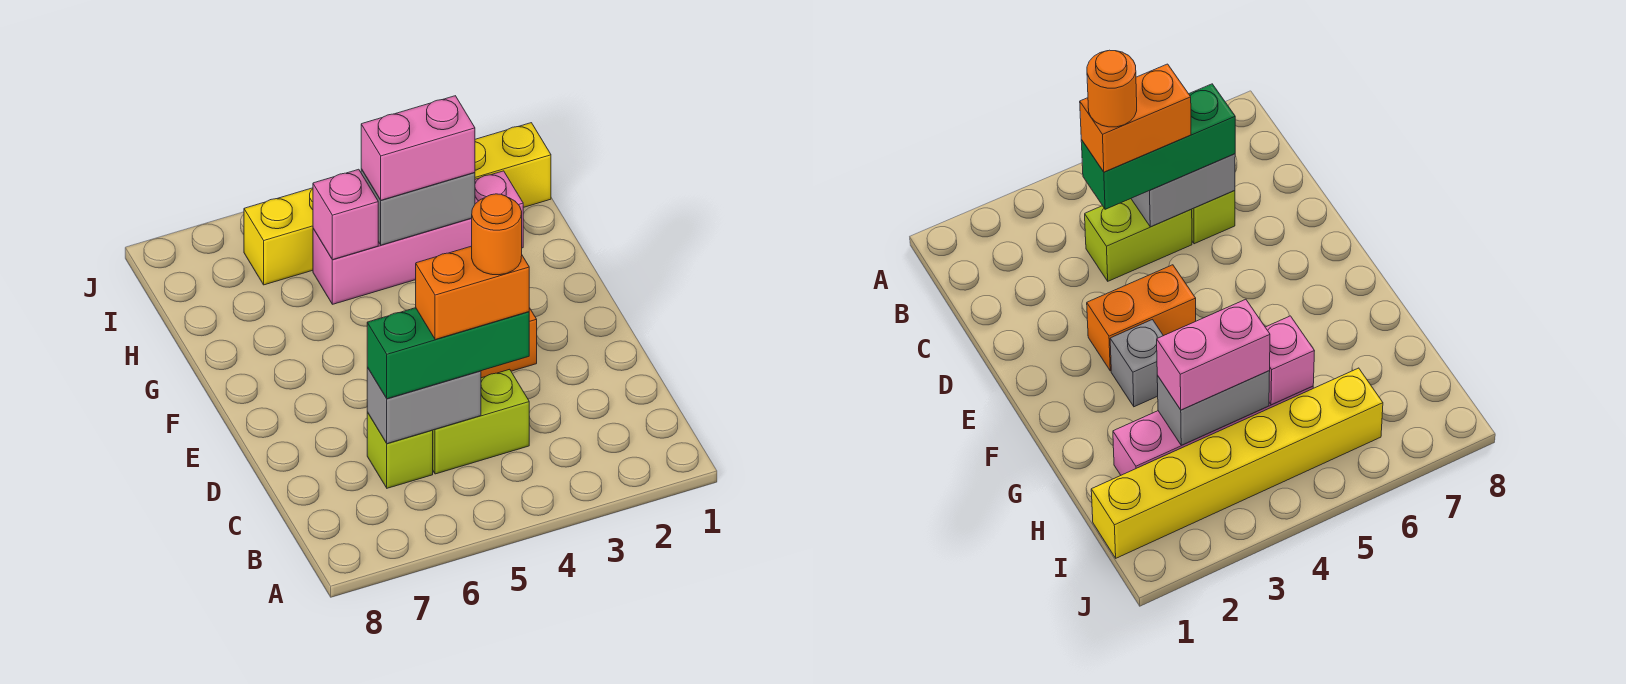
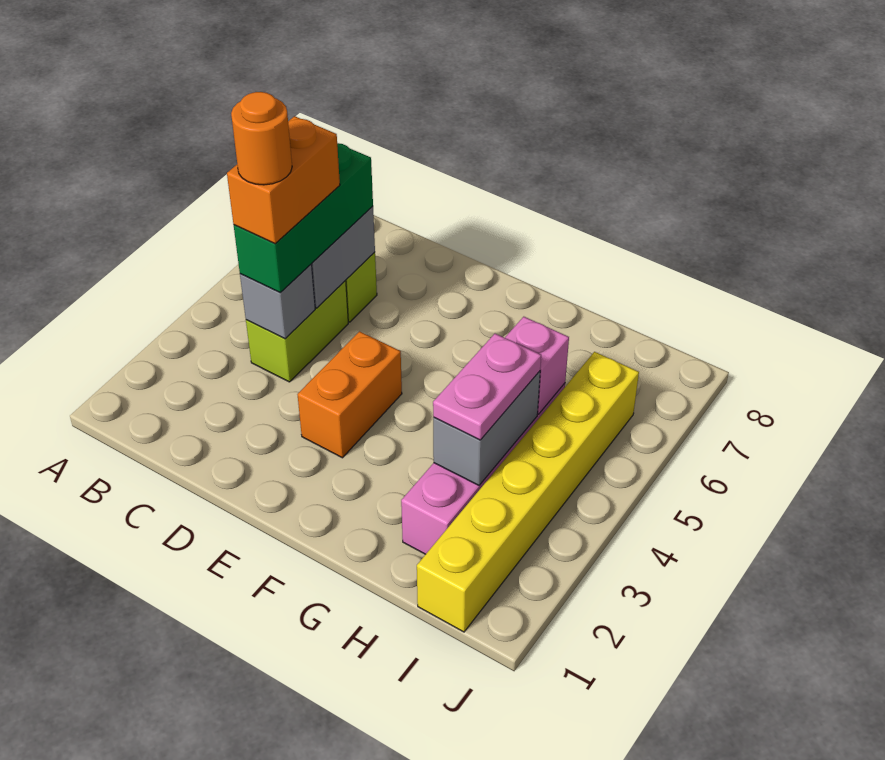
grey brick F3 level 1 -> grey brick C4 level 2
pink brick H3:H4 level 3 -> pink plate H3:H4 level 3

